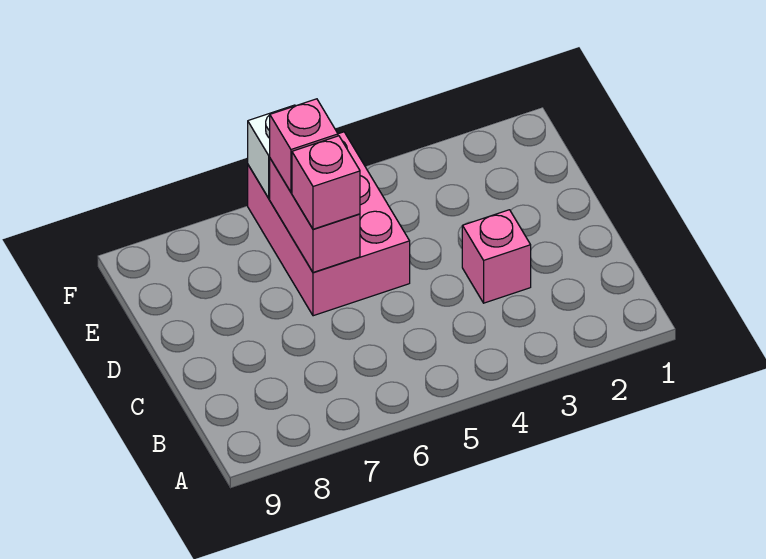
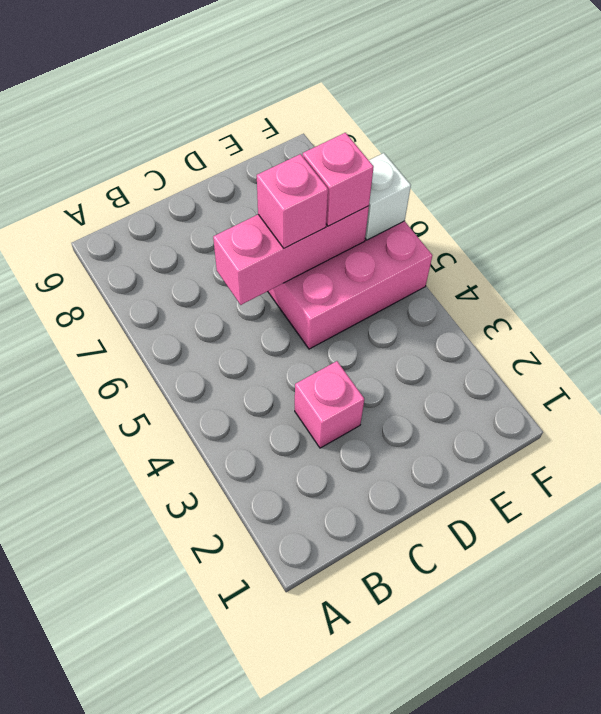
pink brick D6:E6 level 2 -> pink brick C6:E6 level 2

